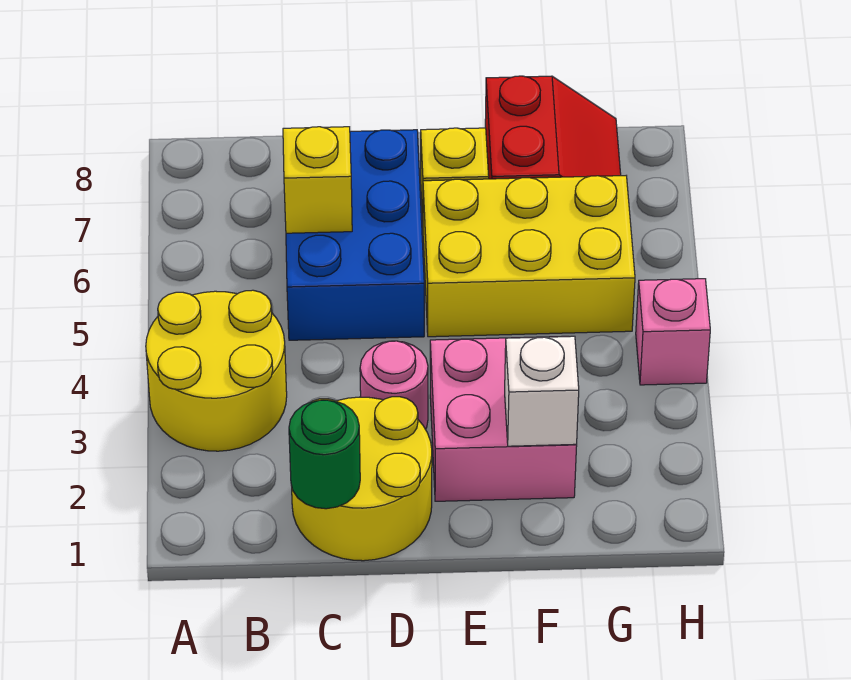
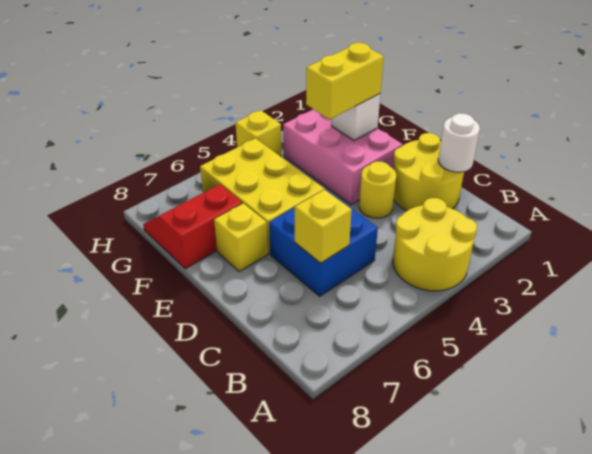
green round brick C1 level 2 -> white round brick C1 level 2
blue brick C5:D7 level 1 -> blue brick C5:D6 level 1
pink round brick D3 level 1 -> yellow round brick D3 level 1
pink brick E2:F3 level 1 -> pink brick E2:G3 level 1
none -> yellow brick F2:F3 level 3
pink brick H4 level 1 -> yellow brick H4 level 1

